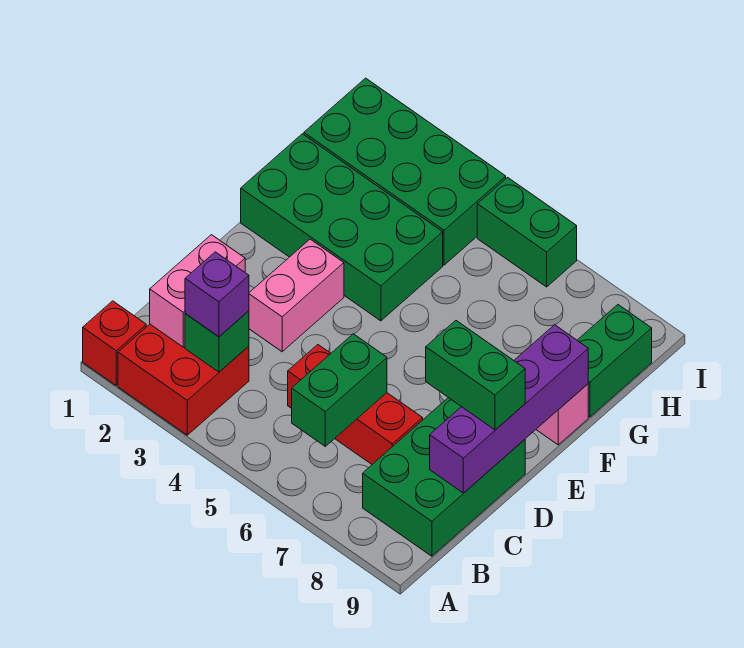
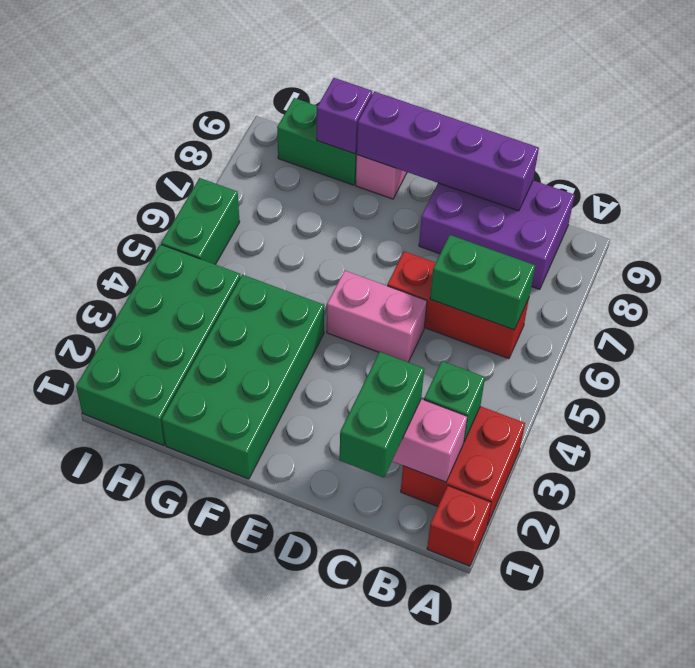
purple brick B3 level 3 -> purple brick G9 level 2
green brick B8:D9 level 1 -> purple brick B8:D9 level 1
red brick C5:C7 level 1 -> red brick B6:D6 level 1
pink brick D3:E3 level 1 -> pink brick D5:E5 level 1
green brick D8:D9 level 3 -> green brick C1:C2 level 3

